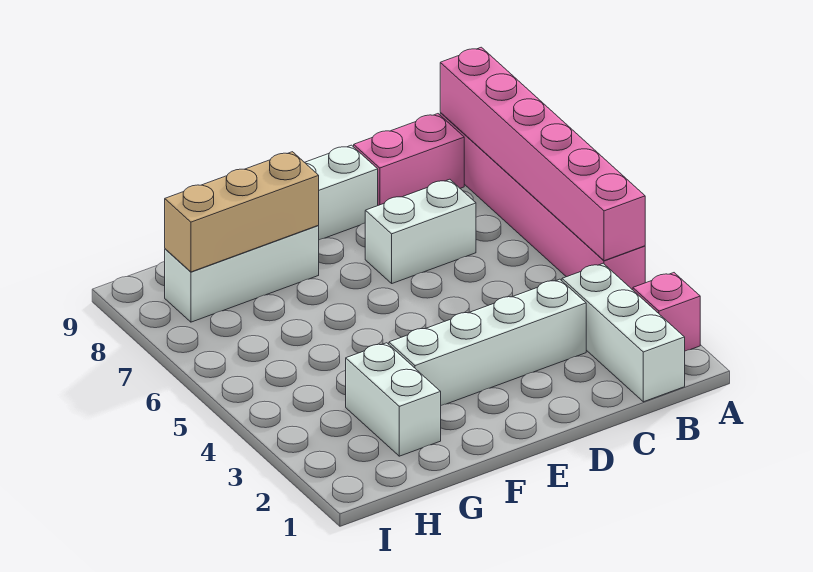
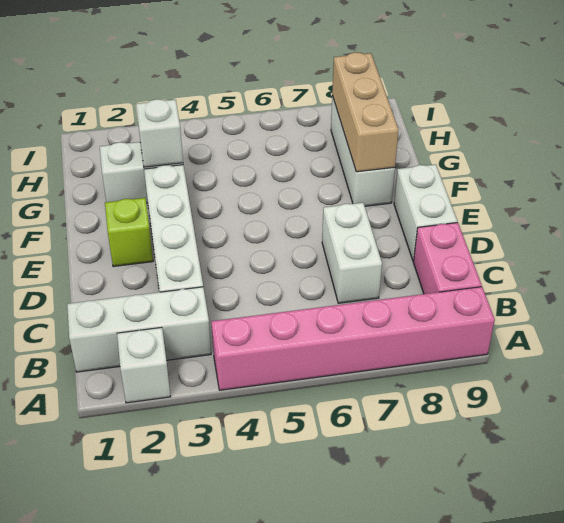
pink brick A2 level 1 -> white brick A2 level 1
pink brick A4:A9 level 2 -> none
none -> lime brick E2 level 1
none -> white brick G3 level 2

